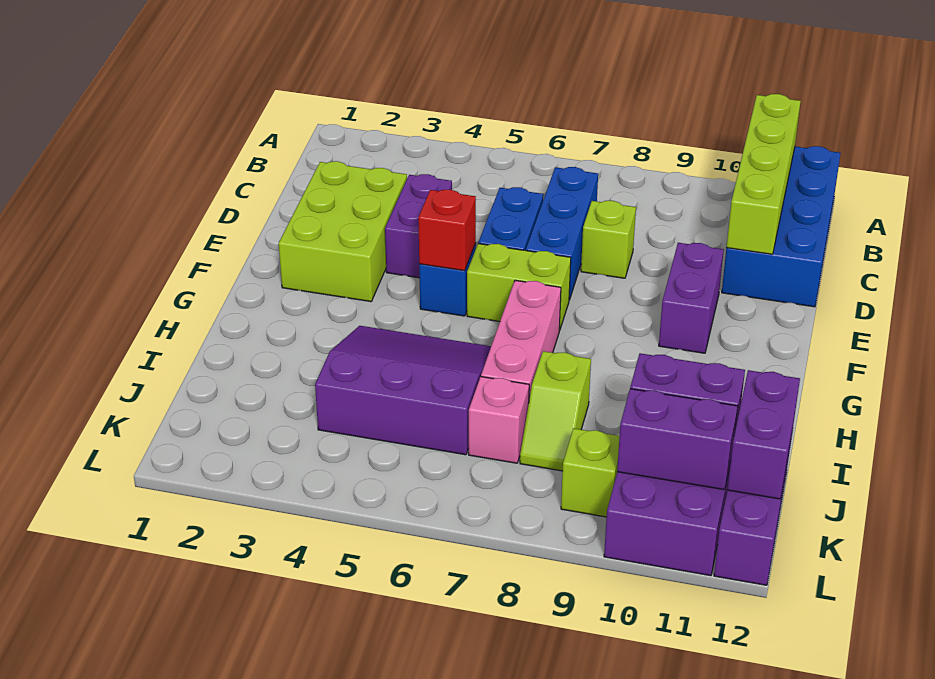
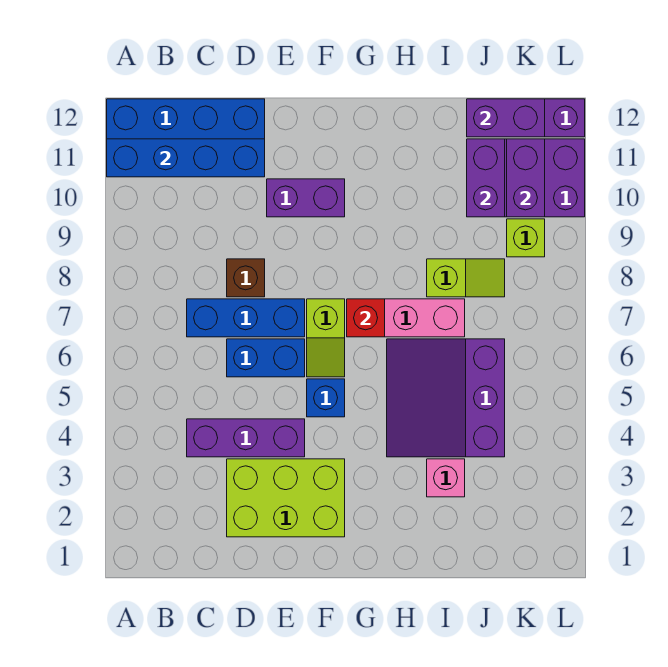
lime brick A11:D11 level 2 -> blue brick A11:D11 level 2
purple brick D4:E4 level 1 -> purple brick C4:E4 level 1
lime brick D8 level 1 -> brown brick D8 level 1
red brick F5 level 2 -> red brick G7 level 2
lime brick F6:F7 level 1 -> lime slope F6:F7 level 1 top 7
pink brick J7 level 1 -> pink brick I3 level 1

